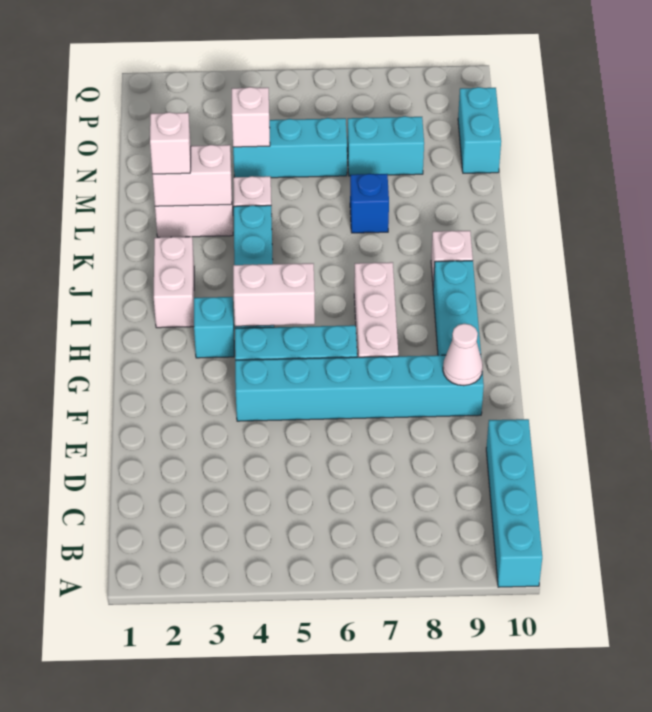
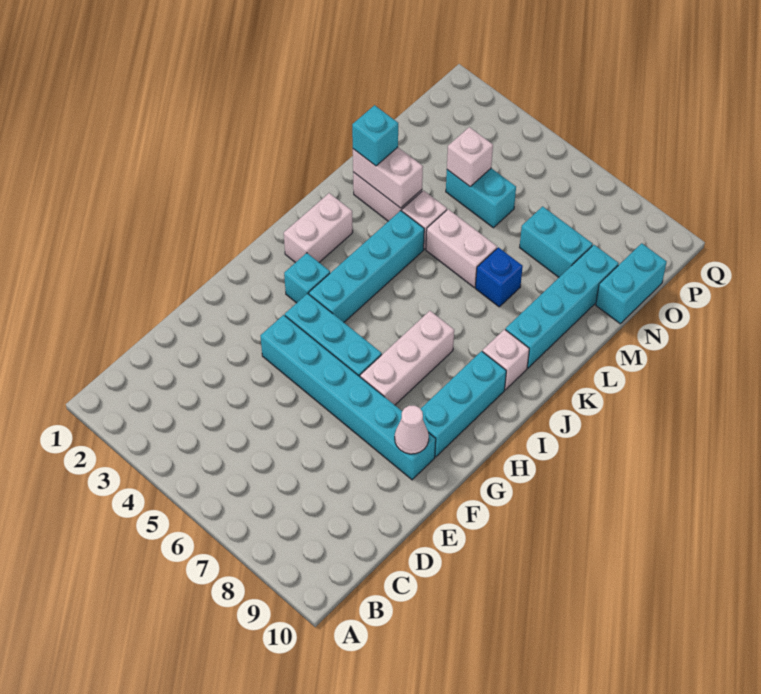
cyan brick A10:D10 level 1 -> cyan brick K9:N9 level 1
white brick H4:H5 level 2 -> white brick L5:L6 level 1
white brick L2 level 3 -> cyan brick L2 level 3
cyan brick N4:N6 level 1 -> cyan brick N4:N5 level 1

